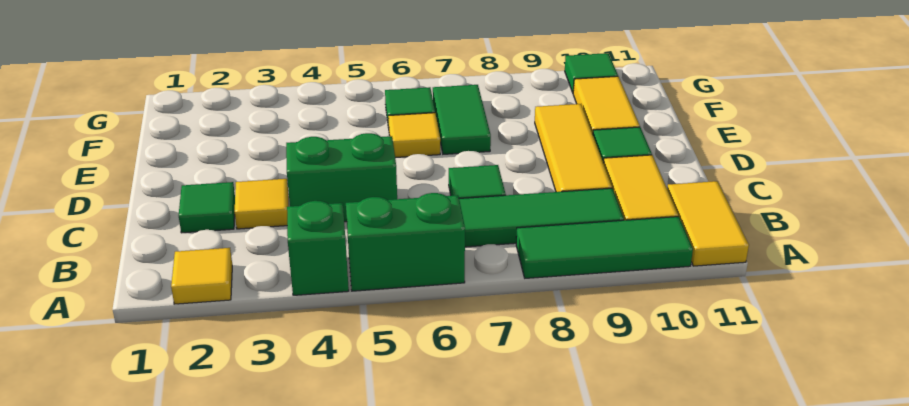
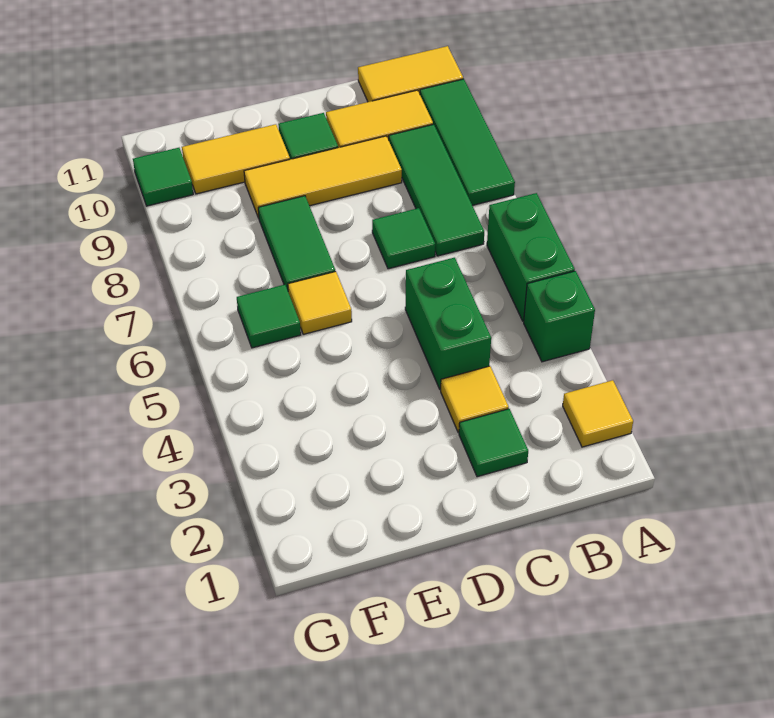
green tile E7:F7 level 1 -> green tile E7:E8 level 1

